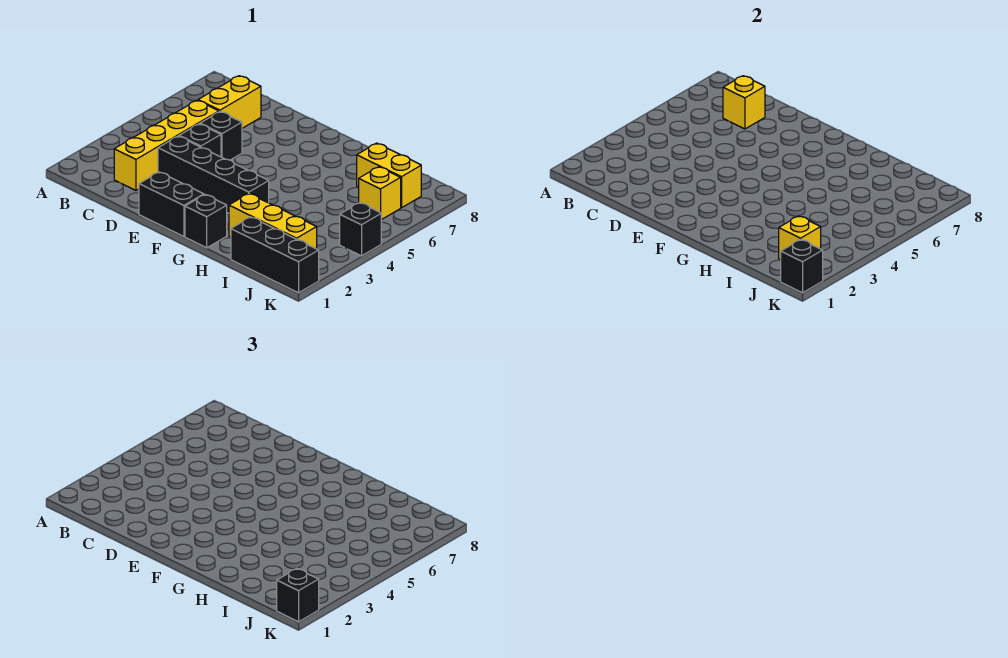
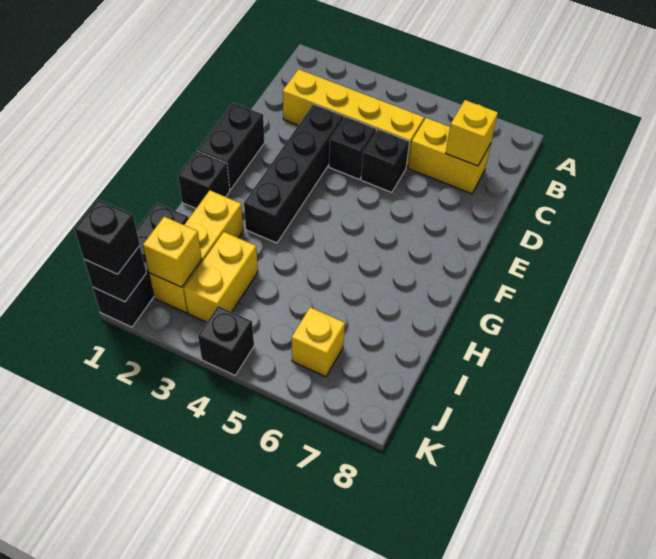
yellow brick I7:J7 level 1 -> yellow brick I3:J3 level 1

